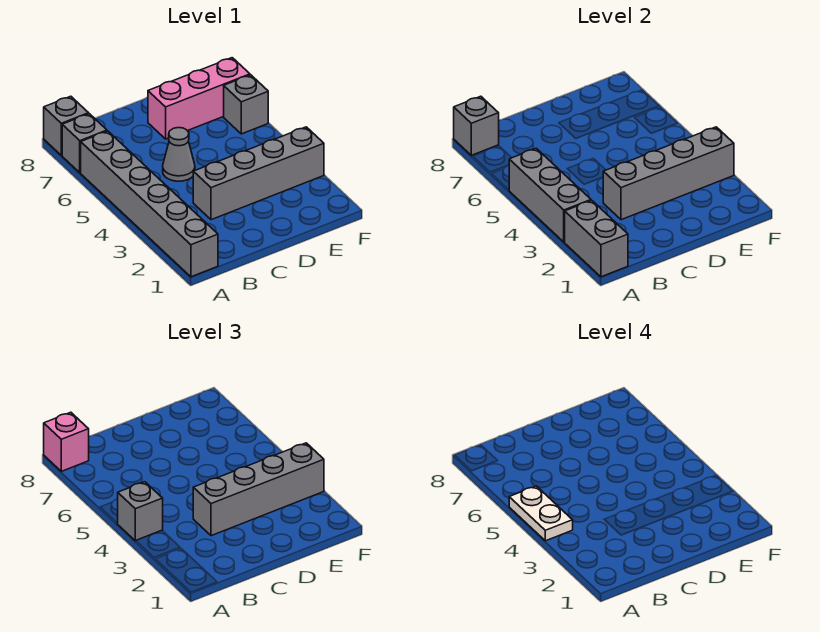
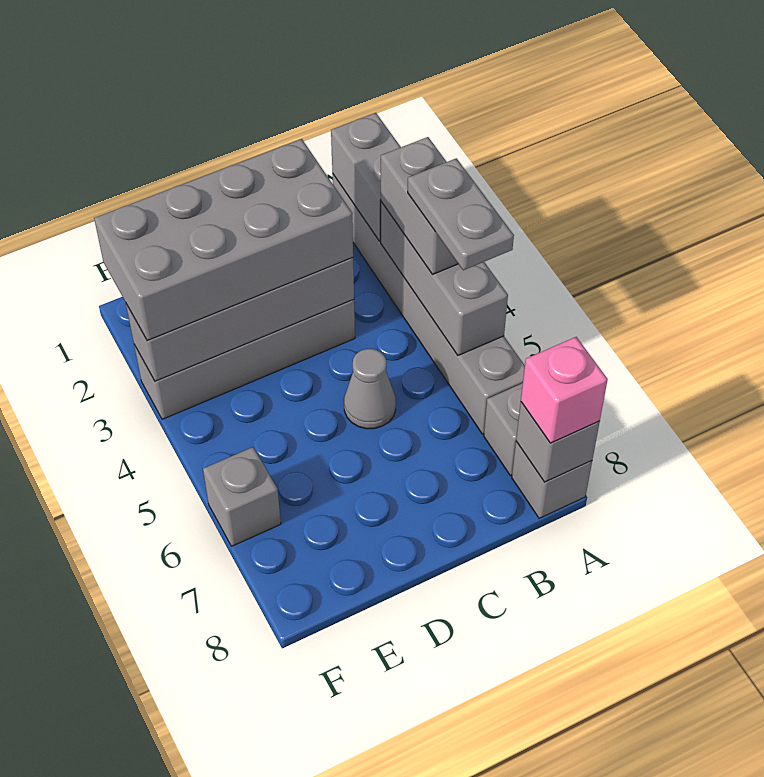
grey brick A4 level 3 -> grey brick A3:A4 level 3
white plate A4:A5 level 4 -> grey plate A4:A5 level 4
grey brick C3:F3 level 3 -> grey brick C2:F3 level 3
pink brick D7:F7 level 1 -> none

